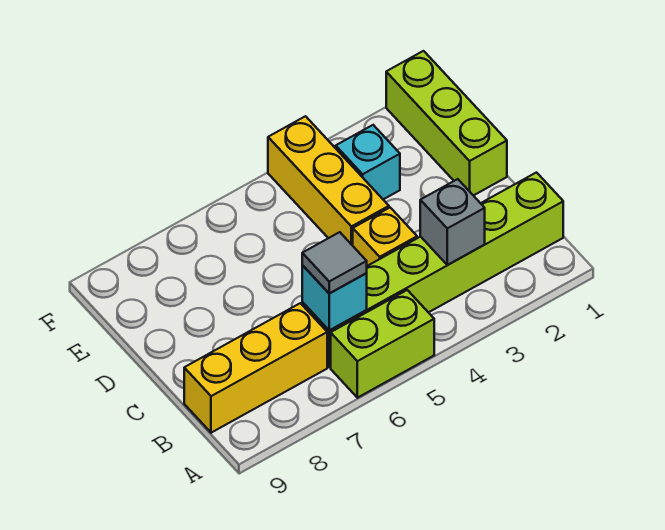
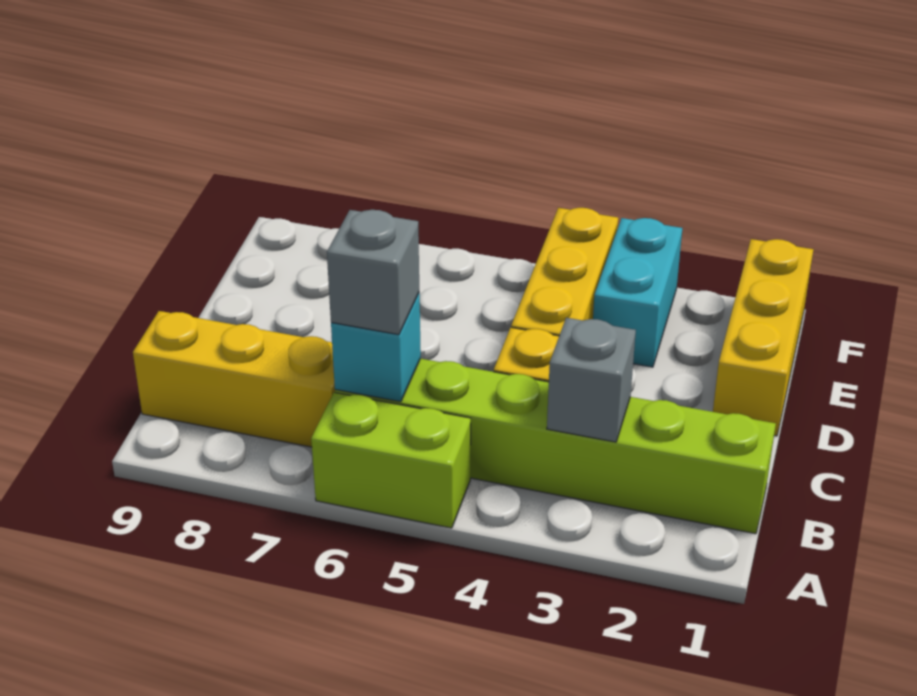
grey tile B6 level 3 -> grey brick B6 level 3
lime brick D1:F1 level 1 -> yellow brick D1:F1 level 1
cyan brick E3 level 1 -> cyan brick E3:F3 level 1

